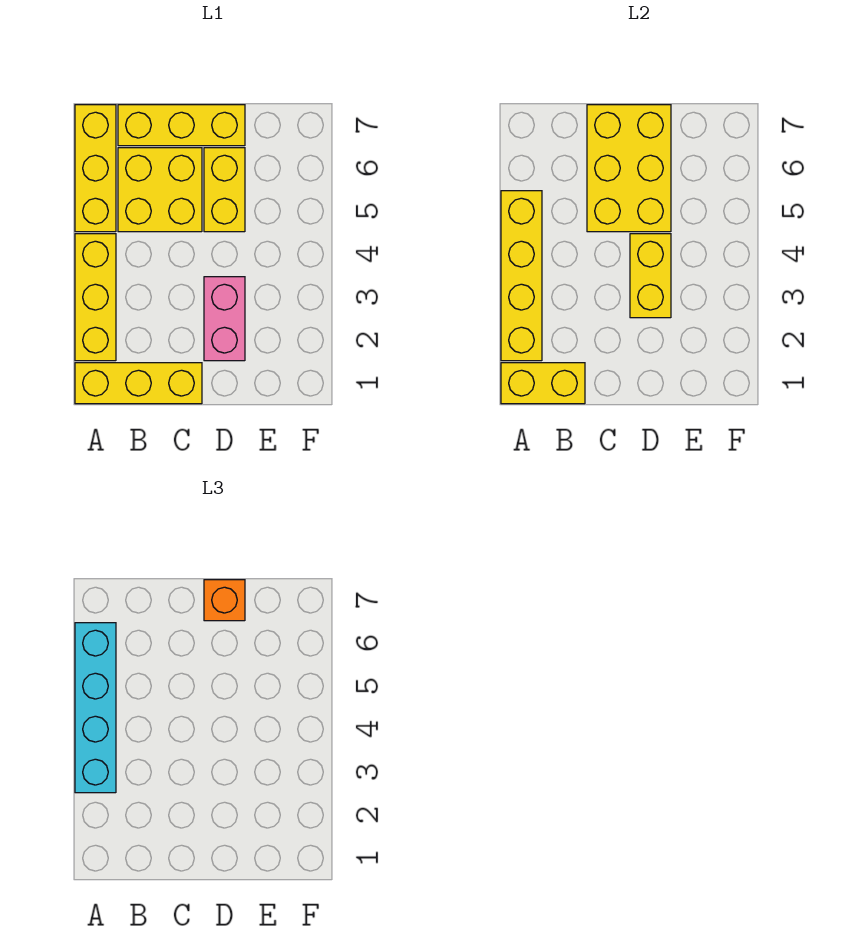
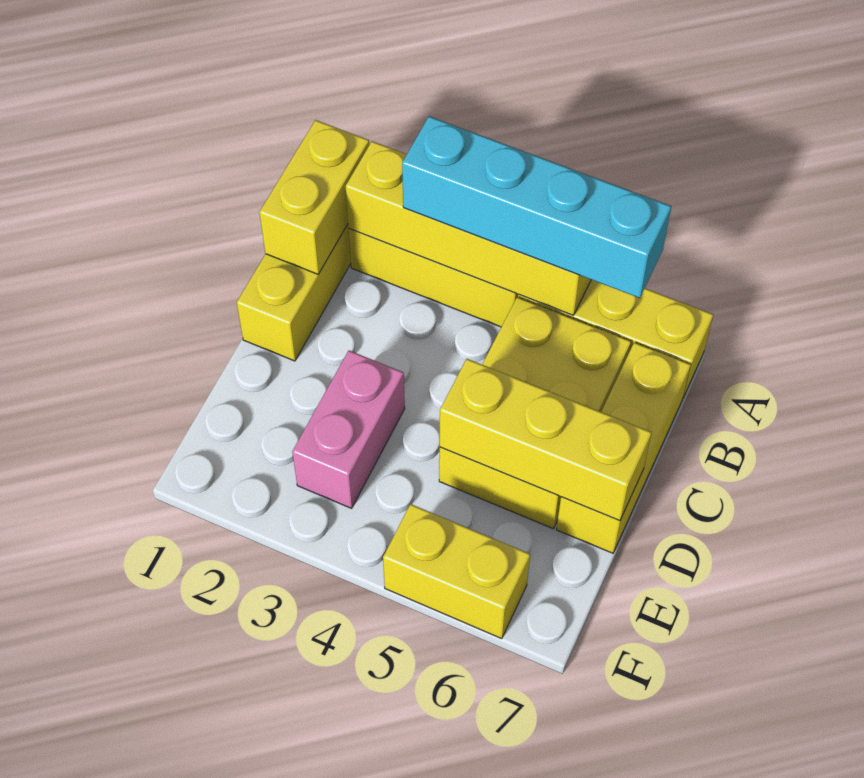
yellow brick C5:D7 level 2 -> yellow brick D5:D7 level 2
pink brick D2:D3 level 1 -> pink brick D3:E3 level 1
yellow brick D3:D4 level 2 -> yellow brick F5:F6 level 1
orange brick D7 level 3 -> none

